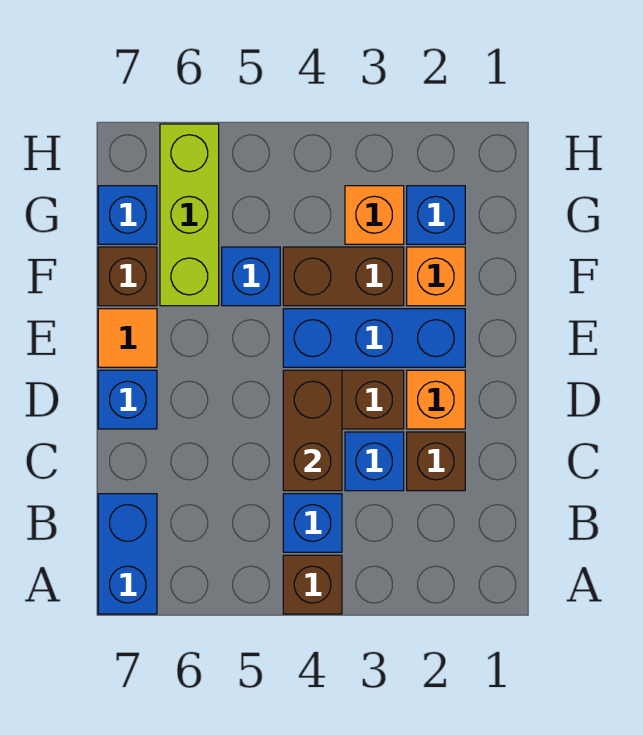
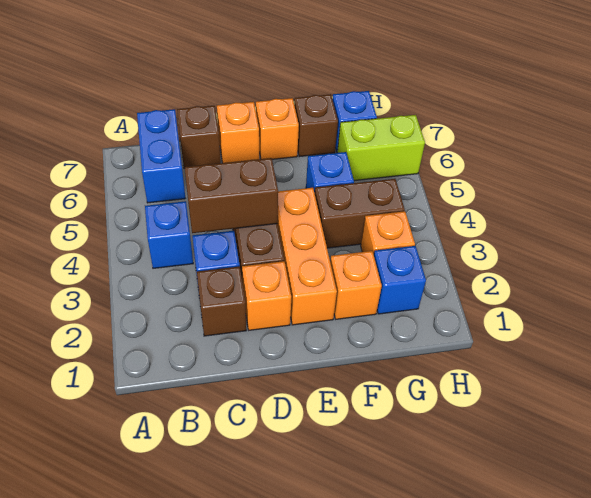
brown brick A4 level 1 -> brown brick C7 level 1
blue brick A7:B7 level 1 -> blue brick B6:B7 level 1
blue brick D7 level 1 -> orange brick D7 level 1
blue brick E2:E4 level 1 -> orange brick E2:E4 level 1
orange tile E7 level 1 -> orange brick E7 level 1
brown brick F3:F4 level 1 -> brown brick F4:G4 level 1
lime brick F6:H6 level 1 -> lime brick G6:H6 level 1

